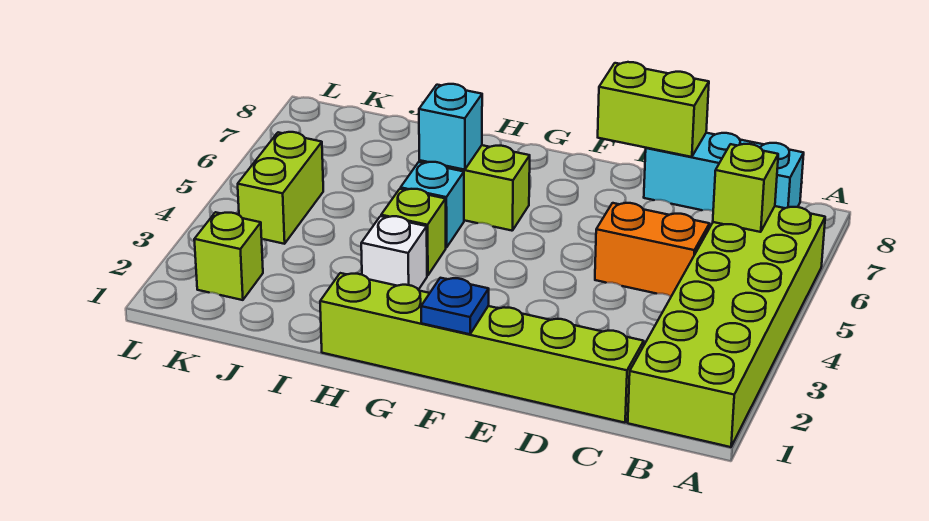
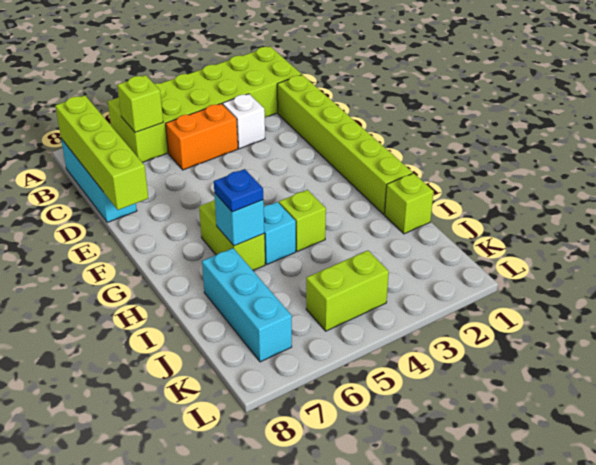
orange brick C5:D5 level 1 -> orange brick C4:C5 level 1
lime brick D8:E8 level 2 -> lime brick B8:E8 level 2
blue plate F1 level 2 -> blue plate H6 level 3
white brick H3 level 1 -> white brick C3 level 1
none -> cyan brick I7:K7 level 1
lime brick K2 level 1 -> lime brick I1 level 1

